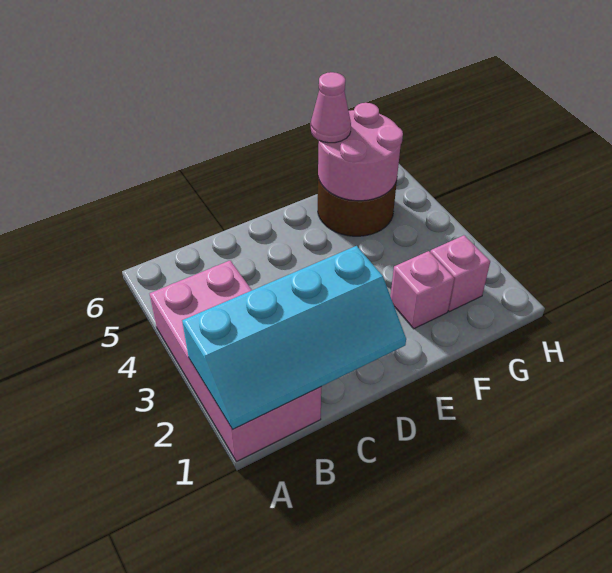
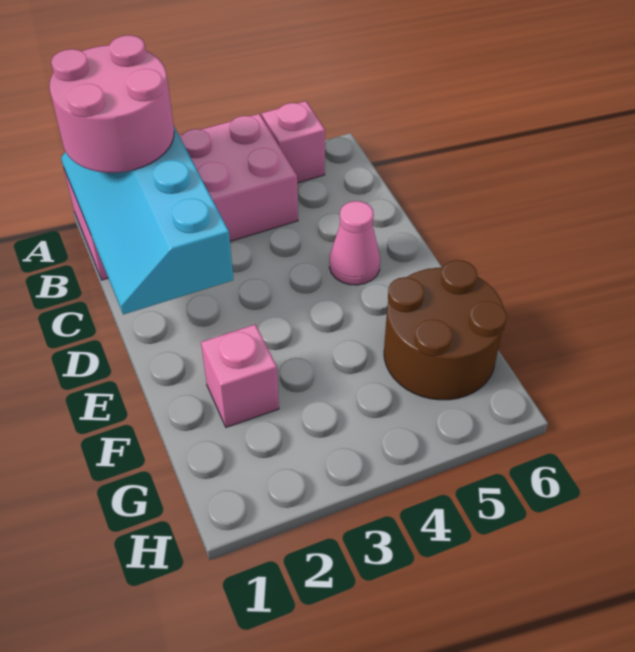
pink round brick F5:G6 level 2 -> pink round brick A1:B2 level 3
pink cone F6 level 3 -> pink cone D5 level 1
pink brick G2 level 1 -> pink brick A5 level 1

